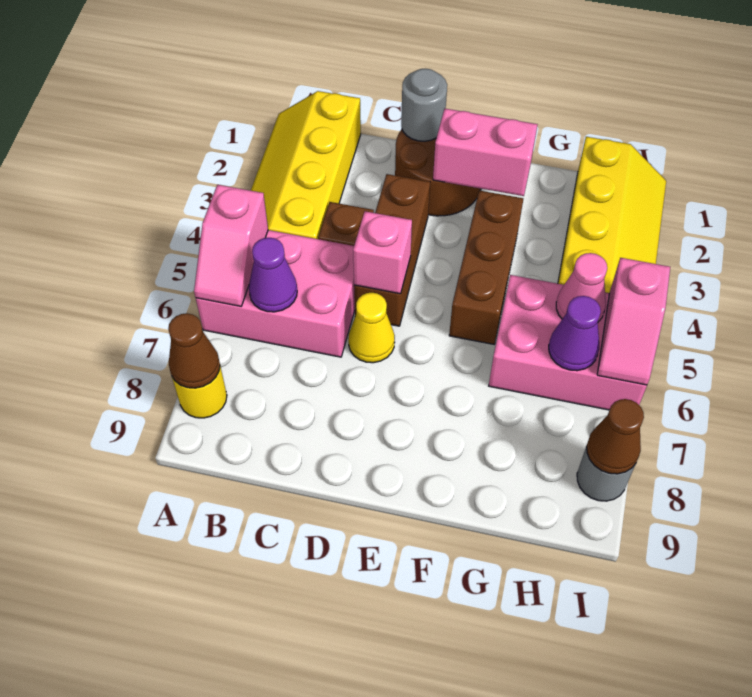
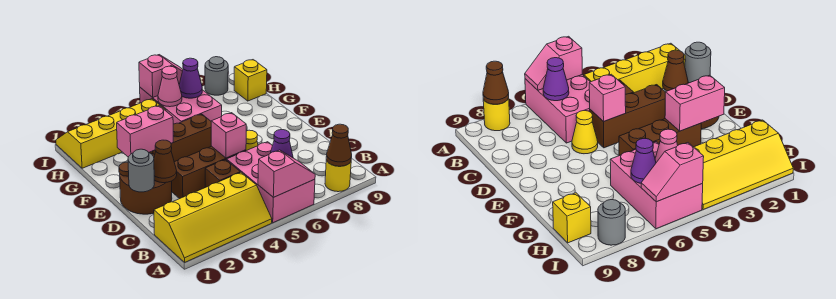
pink brick E2:F2 level 2 -> pink brick F2:F3 level 2
none -> yellow brick H9 level 1
brown cone I8 level 2 -> brown cone D2 level 2

